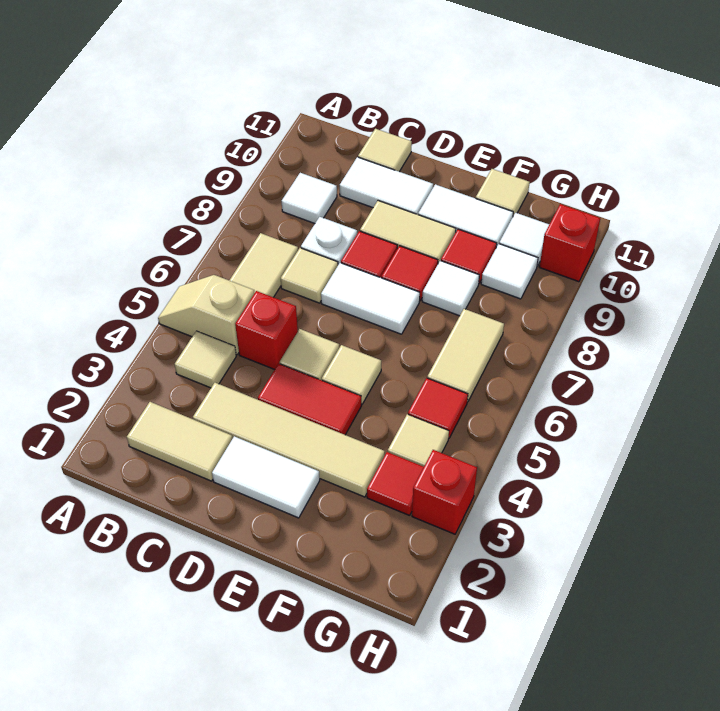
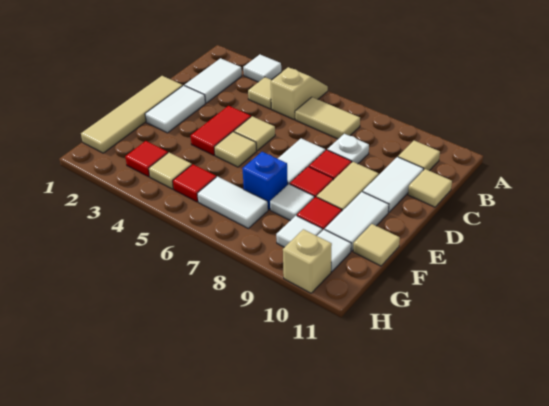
tan tile B2:C2 level 1 -> white tile B2:C2 level 1
white tile B9 level 1 -> white tile A3 level 1
tan tile C3:F3 level 1 -> tan tile D1:G1 level 1
red brick C5 level 1 -> none
tan tile C7 level 1 -> tan tile B10 level 1
none -> blue brick F7 level 1
tan tile G6:G7 level 1 -> white tile G6:G7 level 1
red brick H3 level 1 -> none
red brick H10 level 1 -> tan brick H10 level 1

